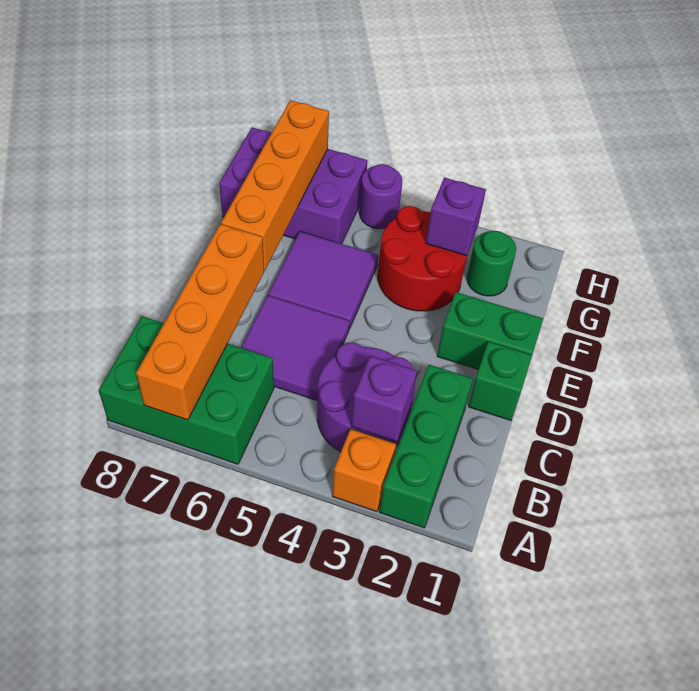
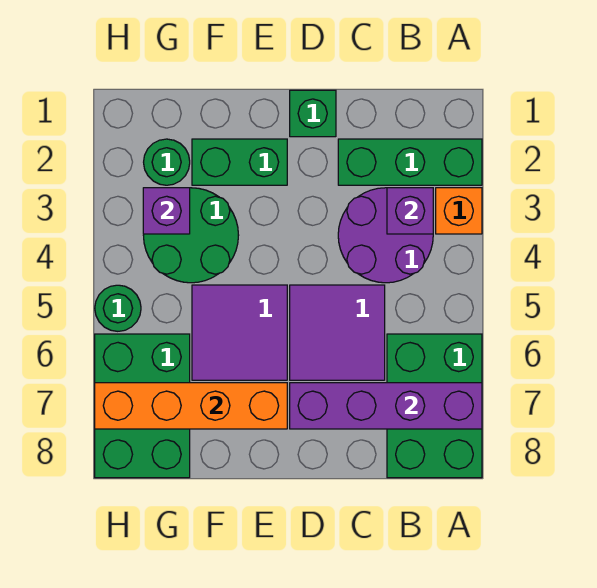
orange brick A7:D7 level 2 -> purple brick A7:D7 level 2
green brick E1:E2 level 1 -> green brick E2:F2 level 1
red round brick F3:G4 level 1 -> green round brick F3:G4 level 1
purple brick G6:H8 level 1 -> green brick G6:H8 level 1
purple round brick H5 level 1 -> green round brick H5 level 1

